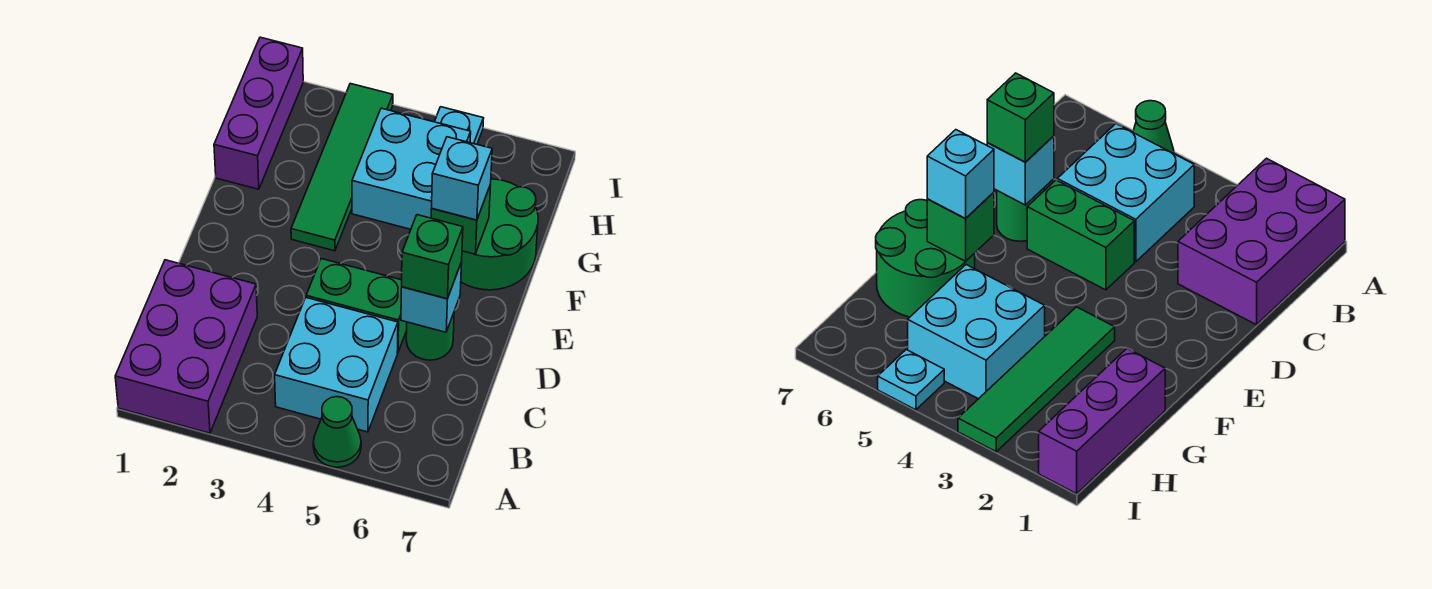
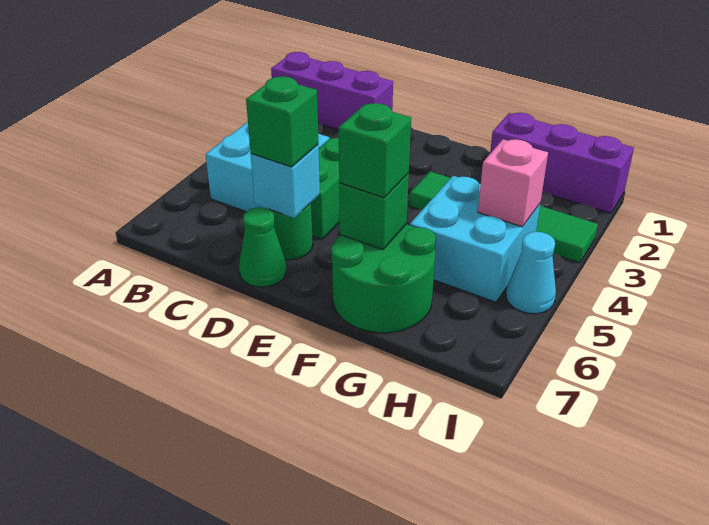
purple brick A1:C2 level 1 -> purple brick A1:C1 level 1
green cone A5 level 1 -> green cone D7 level 1
cyan brick F6 level 3 -> green brick F6 level 3
none -> pink brick H4 level 2
cyan plate I5 level 1 -> cyan cone I5 level 1

